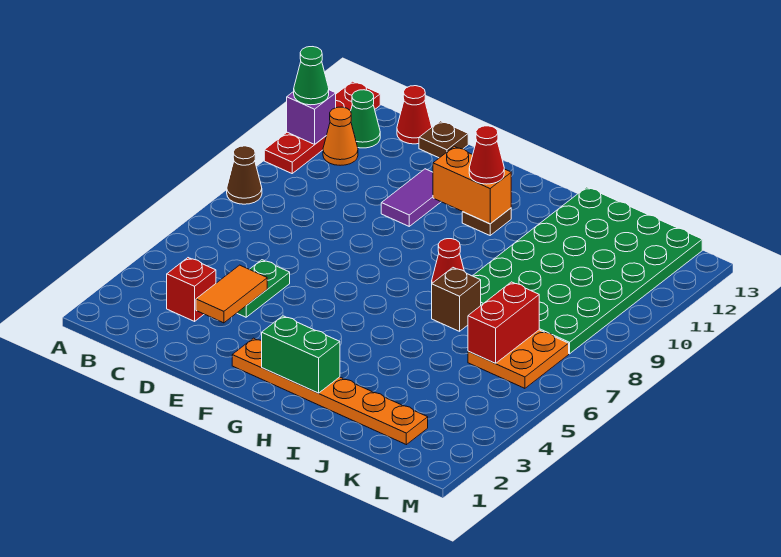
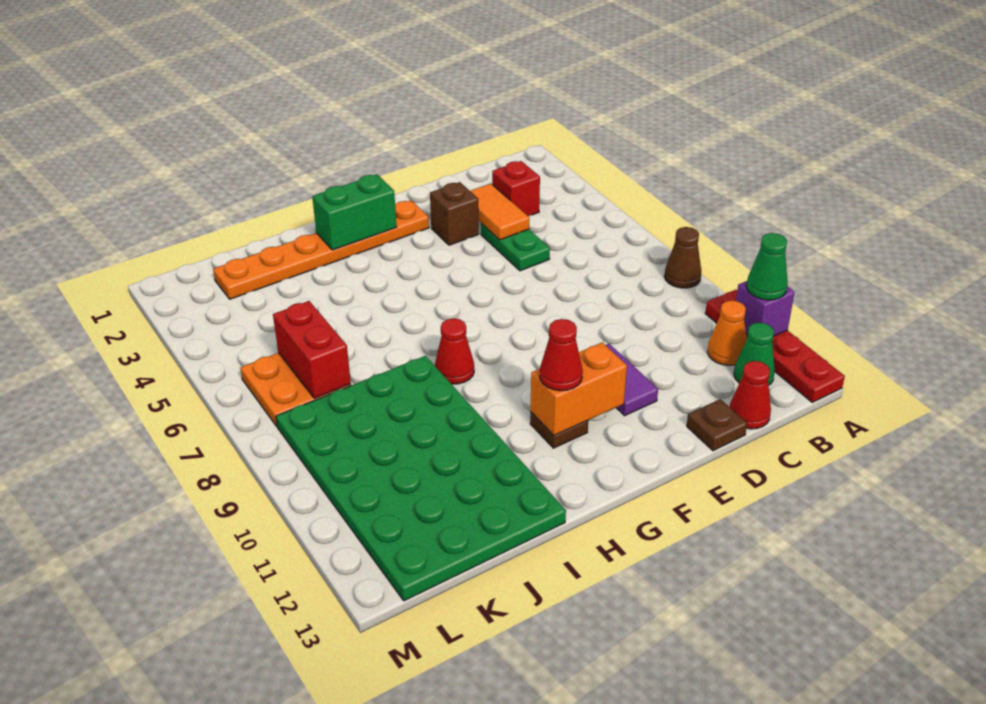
brown brick I7 level 1 -> brown brick E3 level 1

